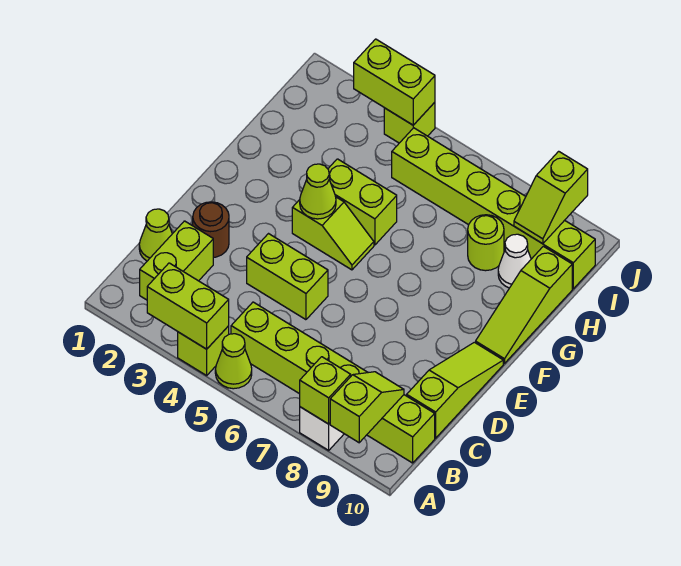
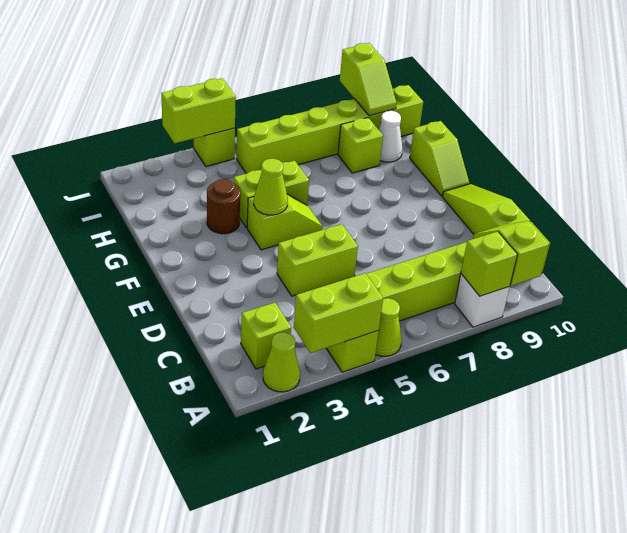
lime brick B2:C2 level 1 -> lime brick B2 level 1
lime cone C1 level 1 -> lime cone A2 level 1
brown round brick D2 level 1 -> brown round brick G3 level 1
lime slope F10:H10 level 1 top H -> lime slope F10:G10 level 1 top G
lime round brick H8 level 1 -> lime brick H8 level 1

